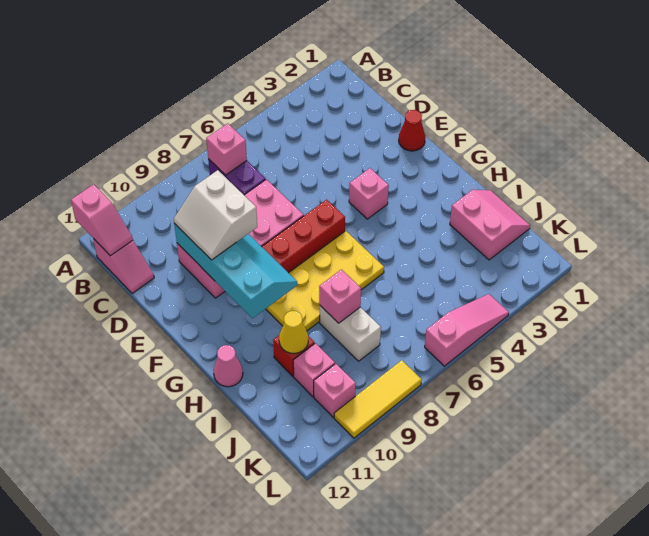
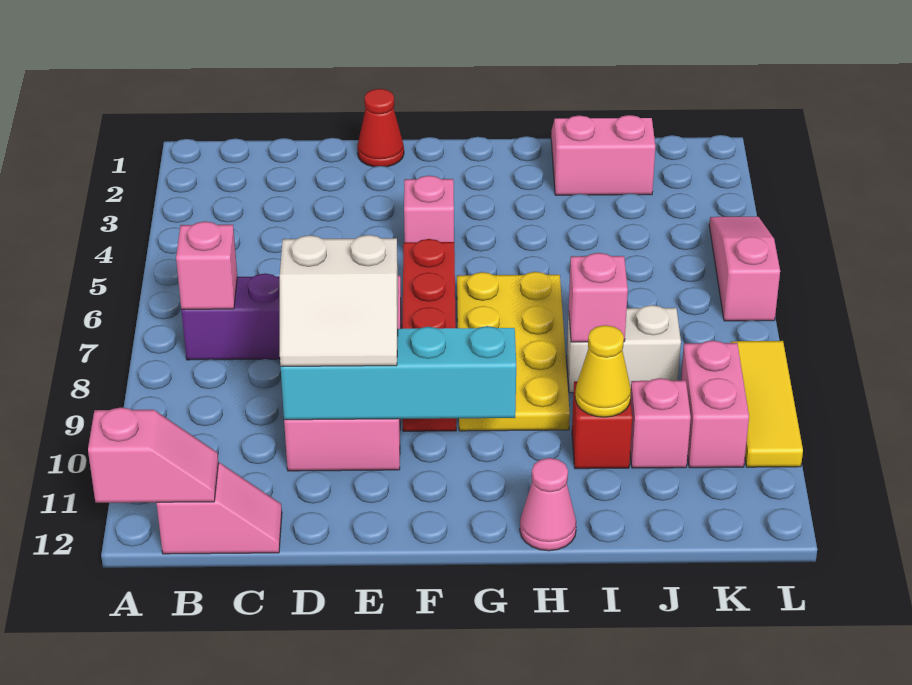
pink brick K10 level 1 -> pink brick K9:K10 level 1

